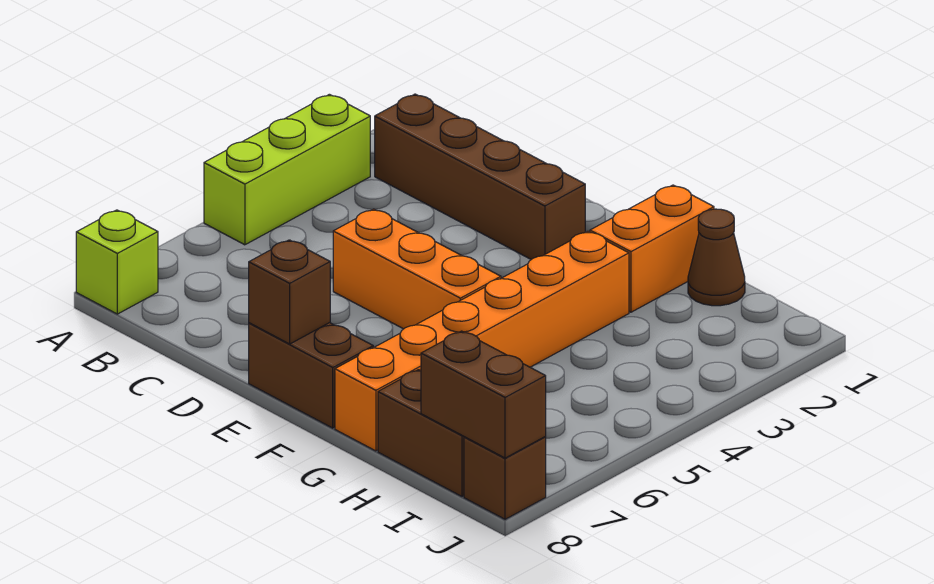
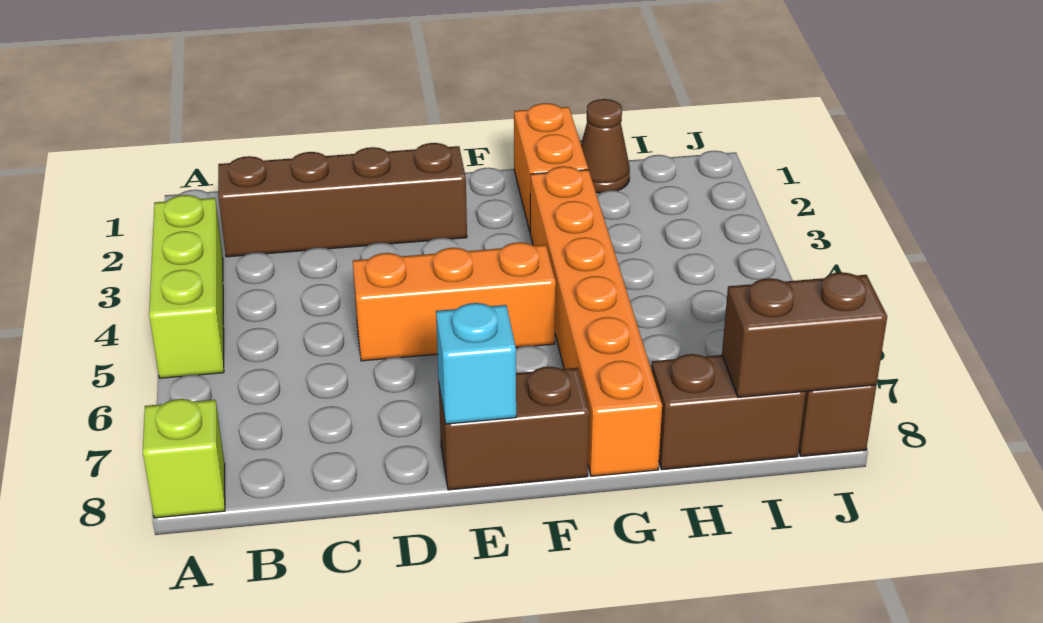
brown brick E8 level 2 -> cyan brick E8 level 2

